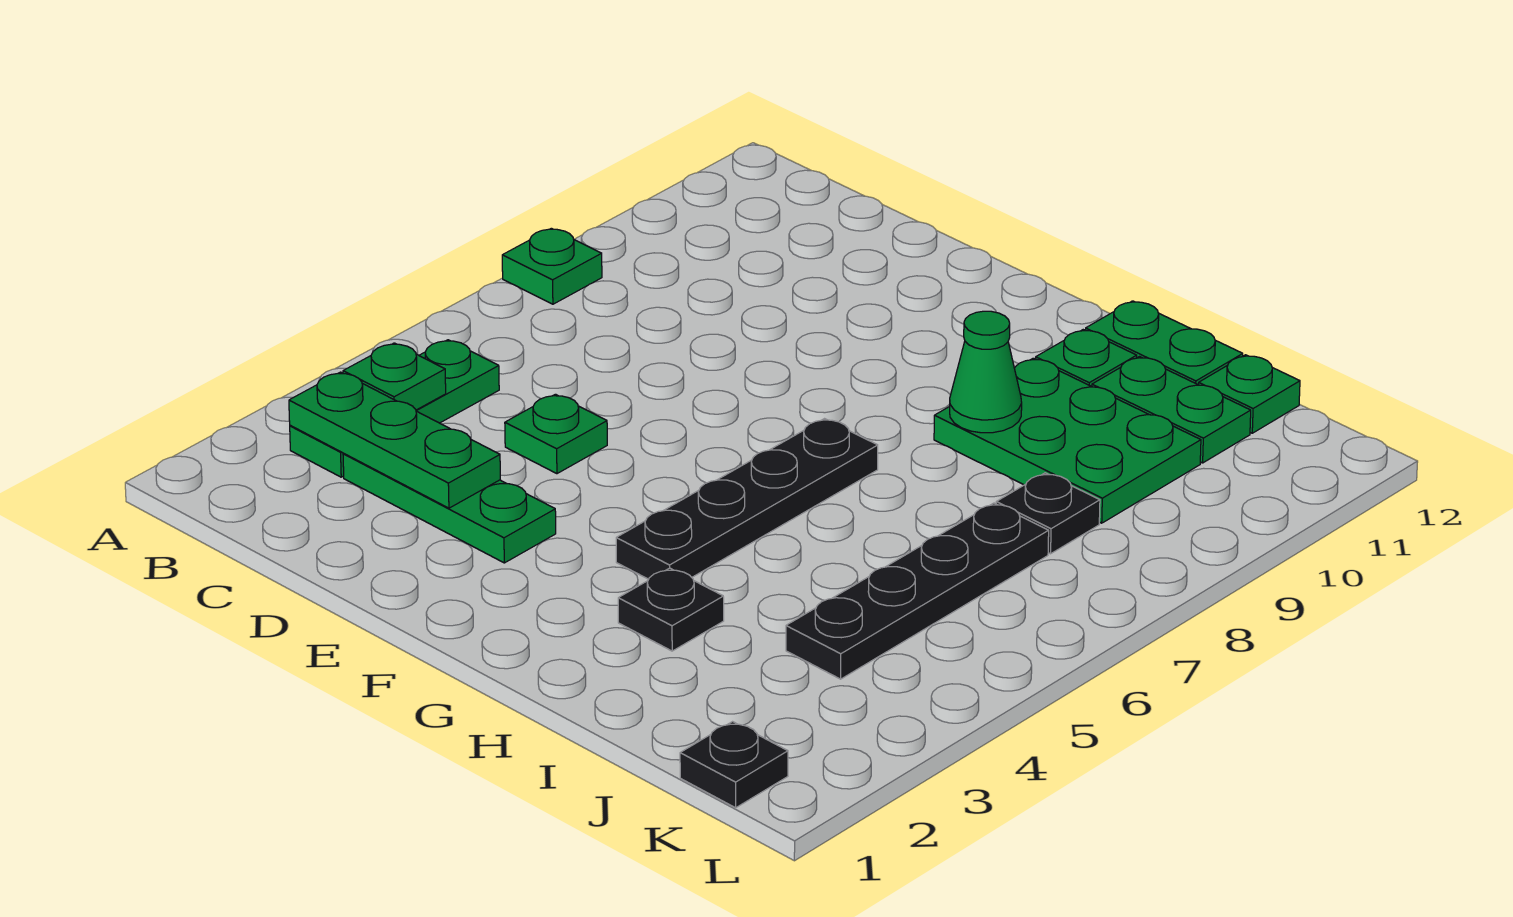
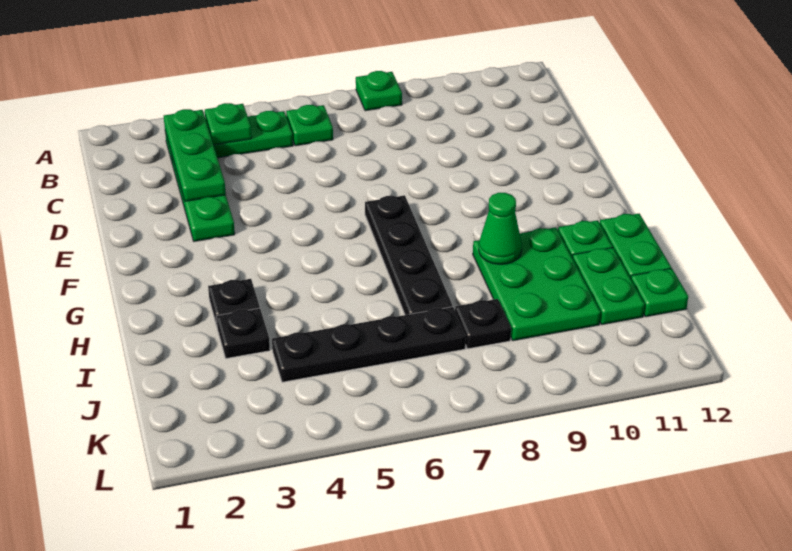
green plate D5 level 1 -> green plate B6 level 1
black plate G4:G7 level 1 -> black plate F7:I7 level 1
black plate K1 level 1 -> black plate I3 level 1

